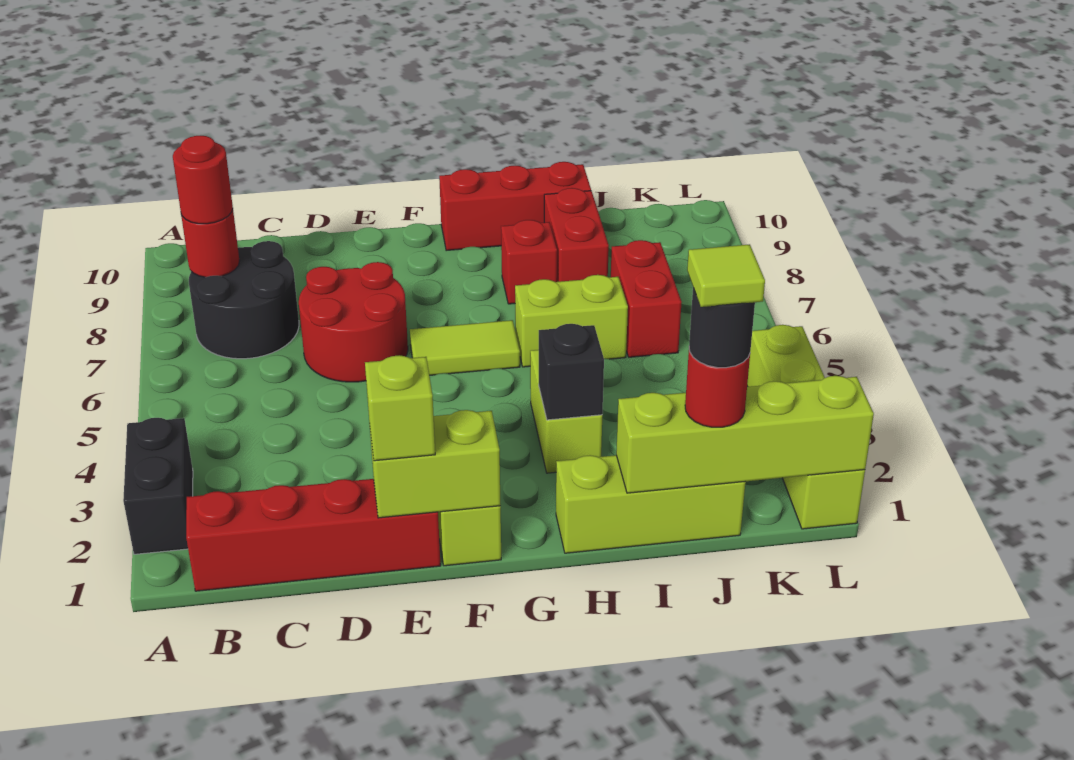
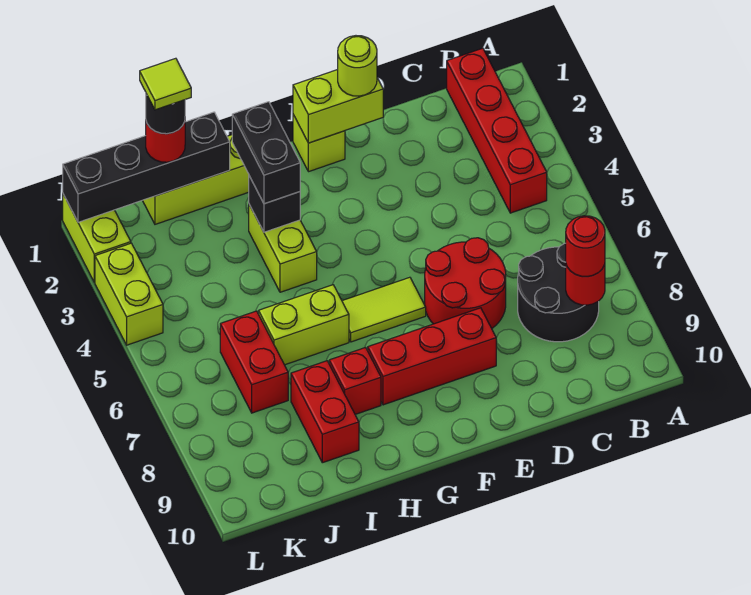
black brick A2:A3 level 1 -> black brick H2:H3 level 3
red brick B1:E1 level 1 -> red brick B1:B4 level 1
lime brick E1 level 3 -> lime round brick E1 level 3
red brick G10:I10 level 1 -> red brick E8:G8 level 1
lime brick I1:L1 level 2 -> black brick I1:L1 level 2

